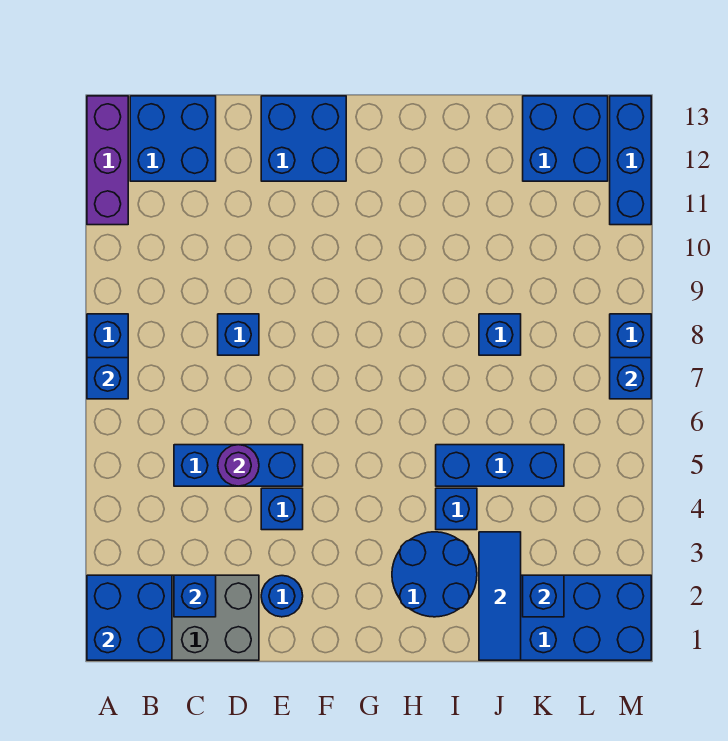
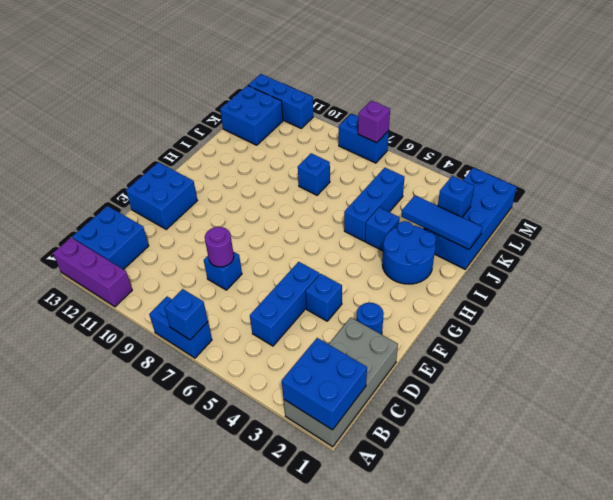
blue brick C2 level 2 -> none
purple round brick D5 level 2 -> purple round brick D8 level 2
blue brick M7 level 2 -> purple brick M7 level 2

